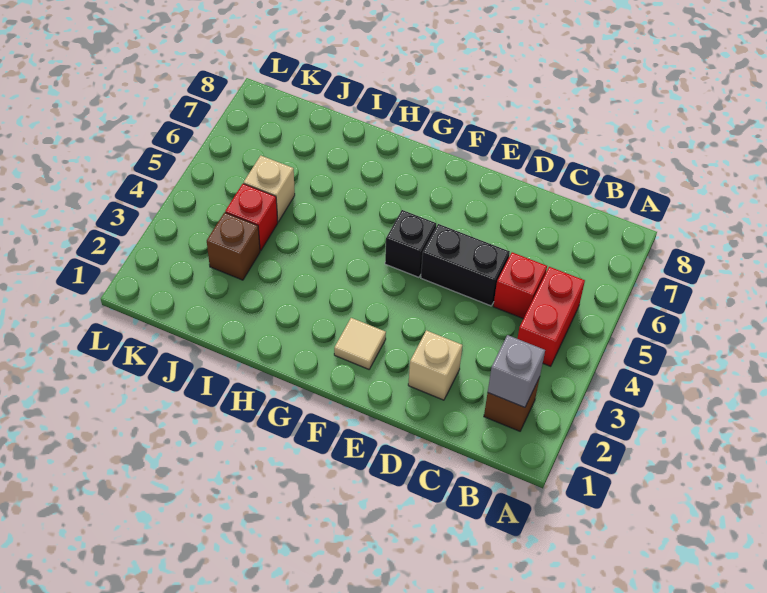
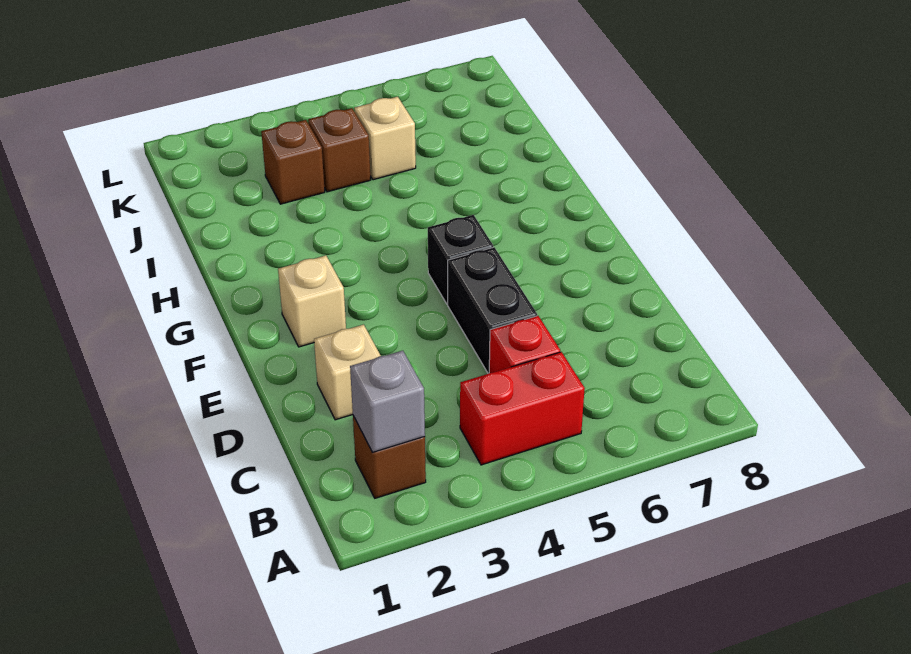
tan tile F2 level 1 -> tan brick F2 level 1
red brick J4 level 1 -> brown brick J4 level 1

